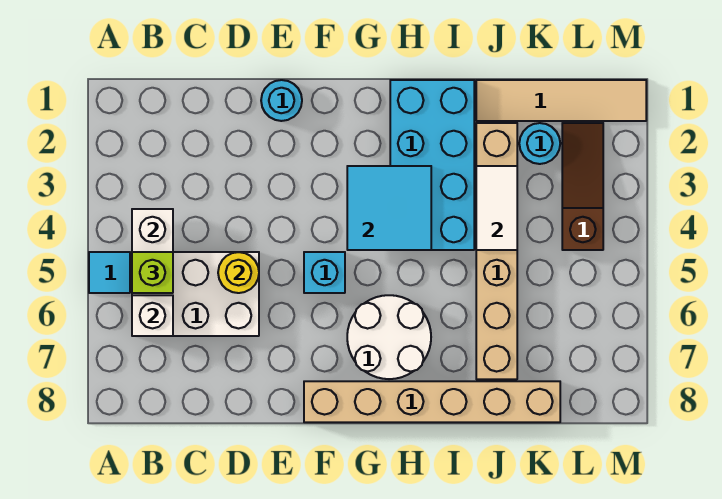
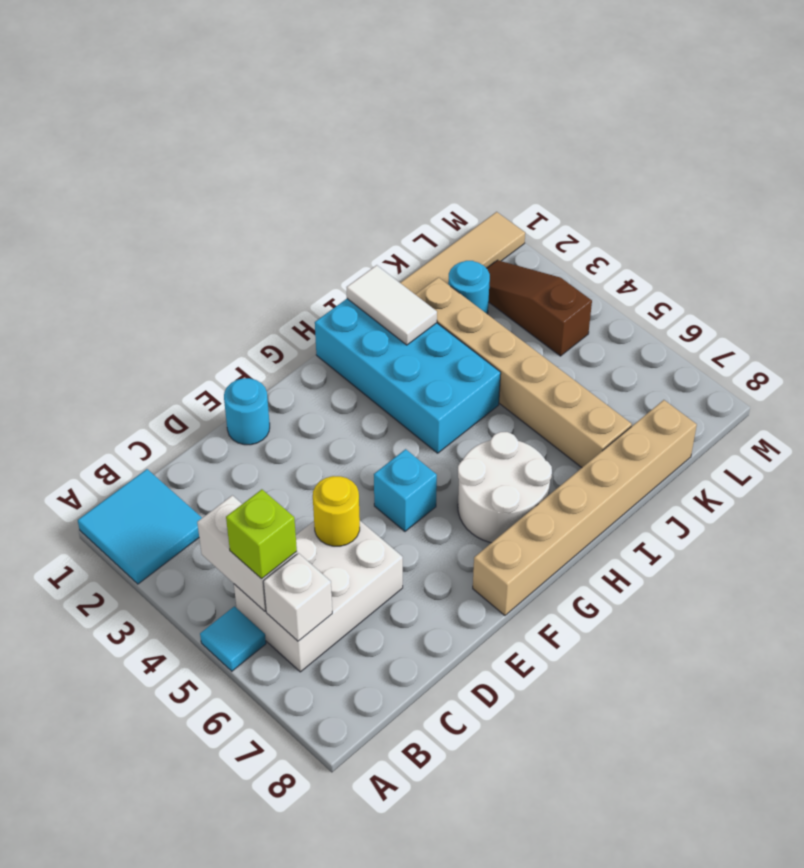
cyan tile G3:H4 level 2 -> cyan tile A1:B2 level 1
white tile J3:J4 level 2 -> white tile I1:I2 level 2

